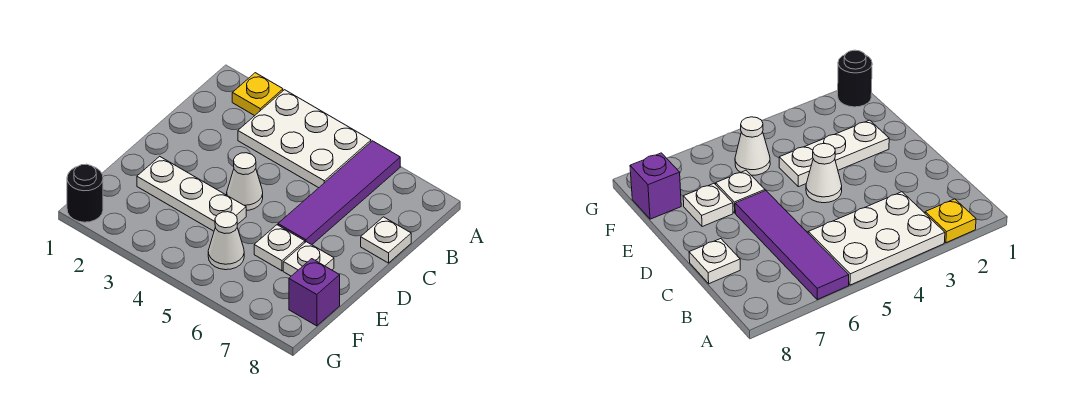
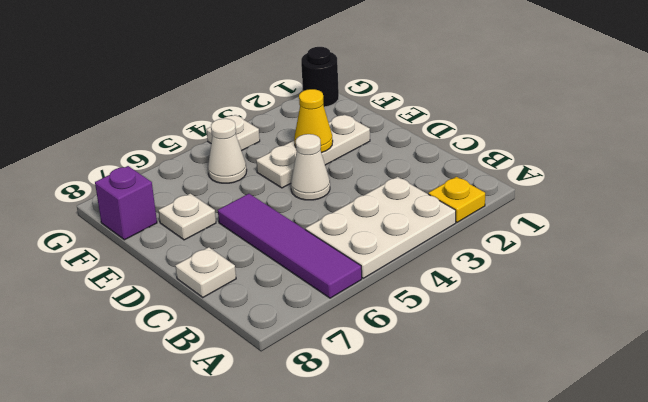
none -> yellow cone E3 level 2
white plate E6 level 1 -> white plate G4 level 1

